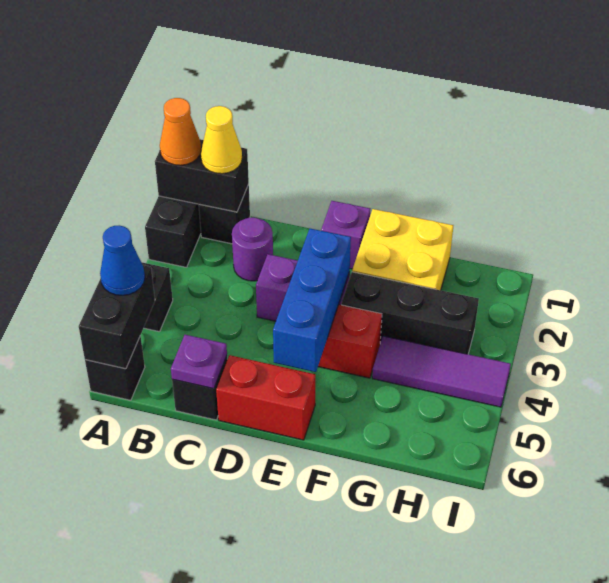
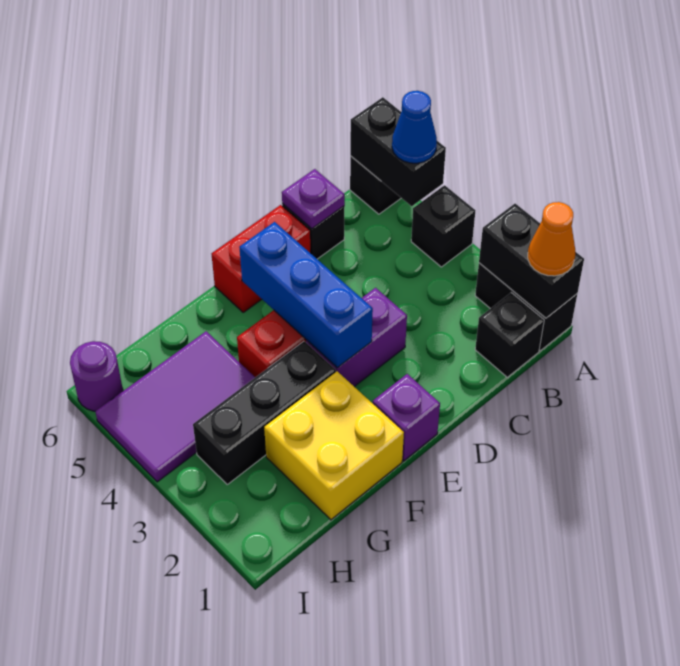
black brick A1:B1 level 2 -> black brick A1:A2 level 2
yellow cone B1 level 3 -> none
purple round brick C2 level 1 -> purple round brick I6 level 1
purple tile G4:I4 level 1 -> purple tile G4:I5 level 1

